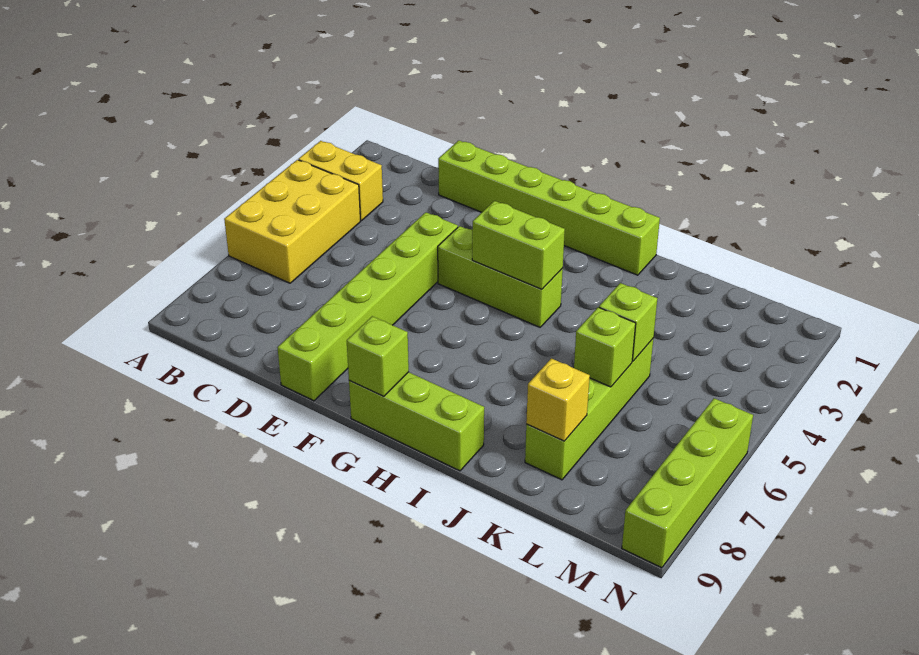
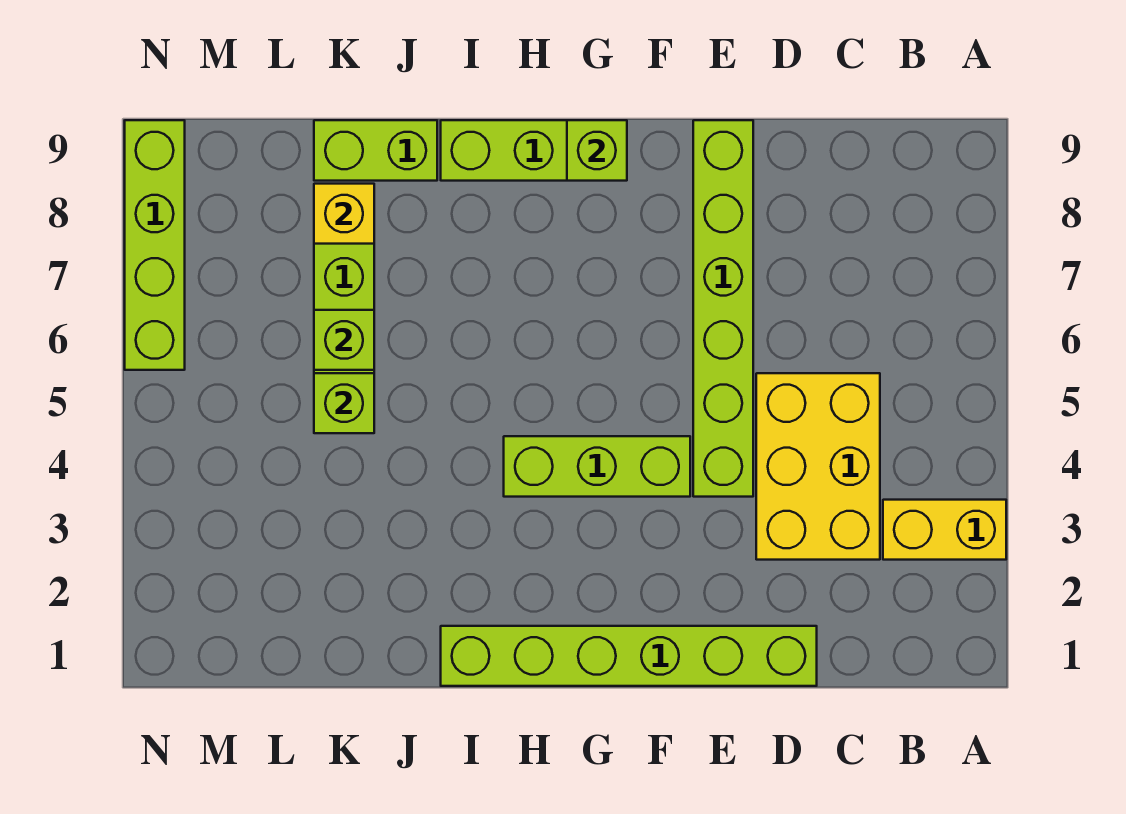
yellow brick A4:B6 level 1 -> yellow brick C3:D5 level 1
lime brick G4:H4 level 2 -> lime brick J9:K9 level 1

